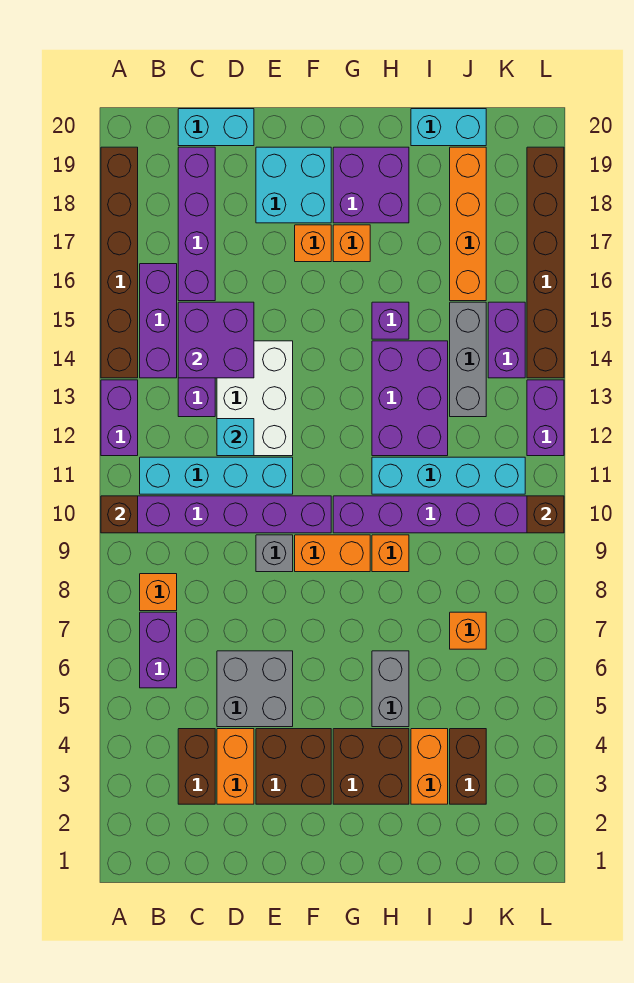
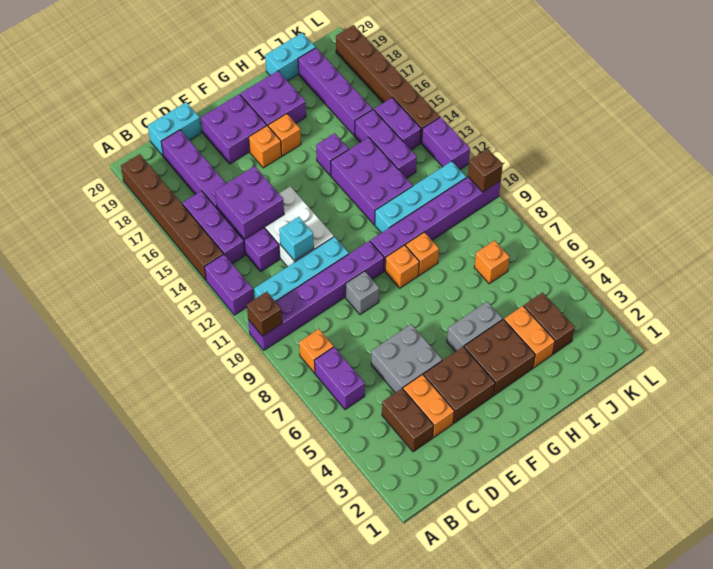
cyan brick E18:F19 level 1 -> purple brick E18:F19 level 1
orange brick F9:G9 level 1 -> orange brick G9 level 1
grey brick H5:H6 level 1 -> grey brick G5:H5 level 1
grey brick J13:J15 level 1 -> purple brick J13:J15 level 1
orange brick J16:J19 level 1 -> purple brick J16:J19 level 1

